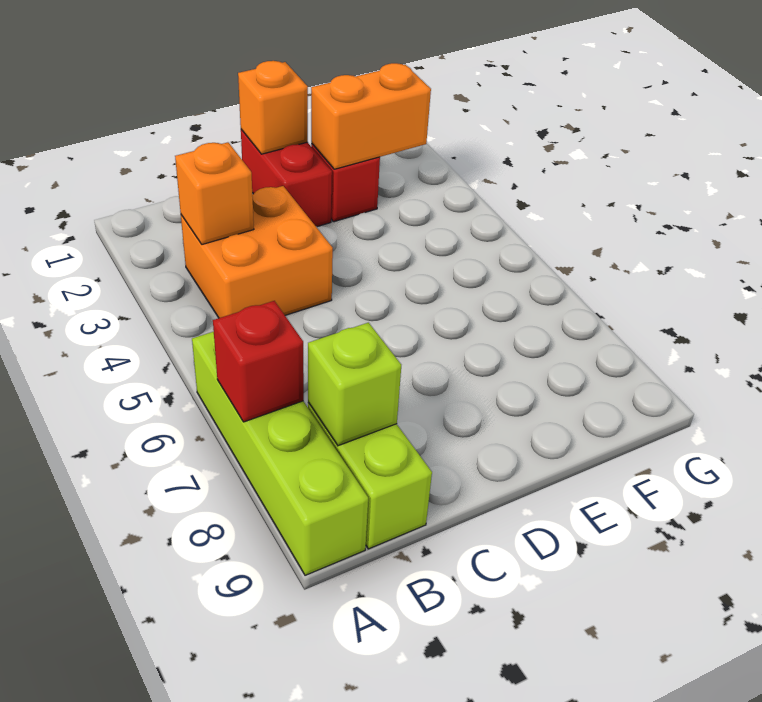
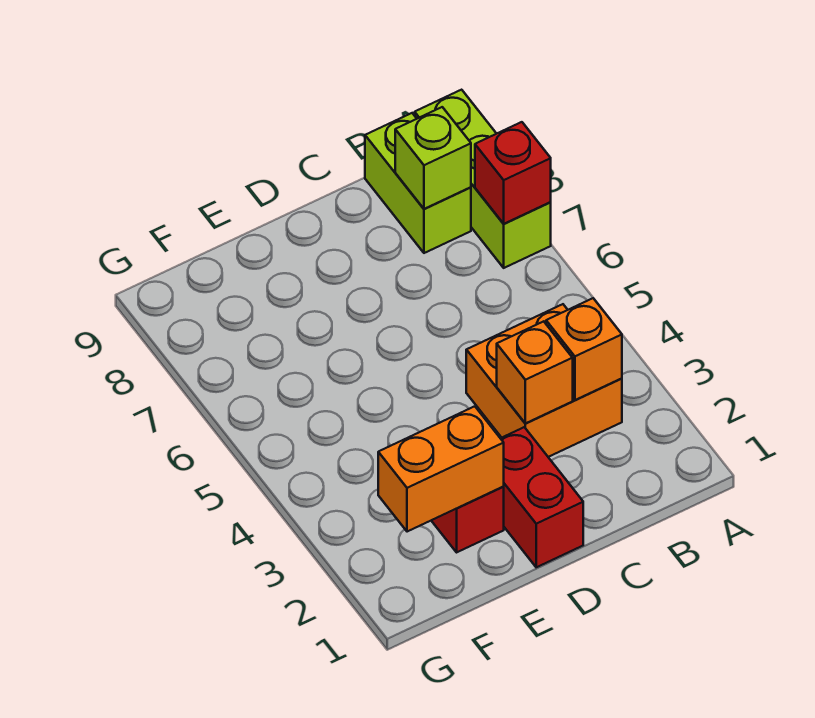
lime brick A6:A9 level 1 -> lime brick A7:A9 level 1
orange brick D1 level 2 -> orange brick C3 level 2

